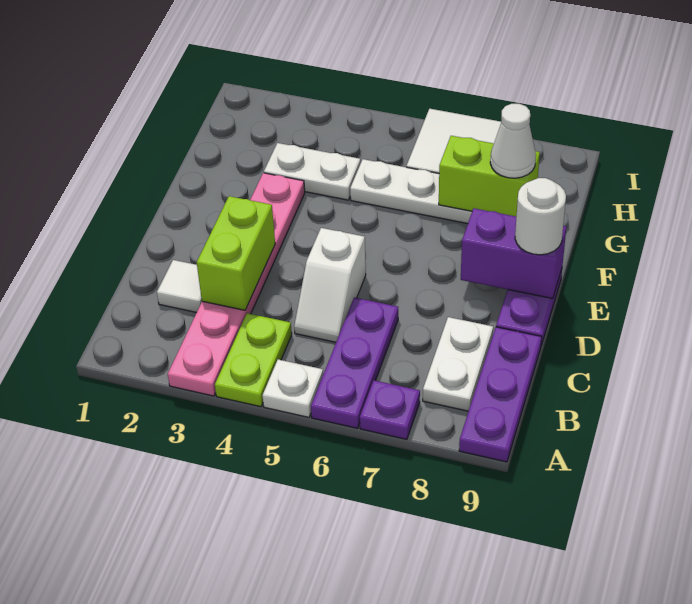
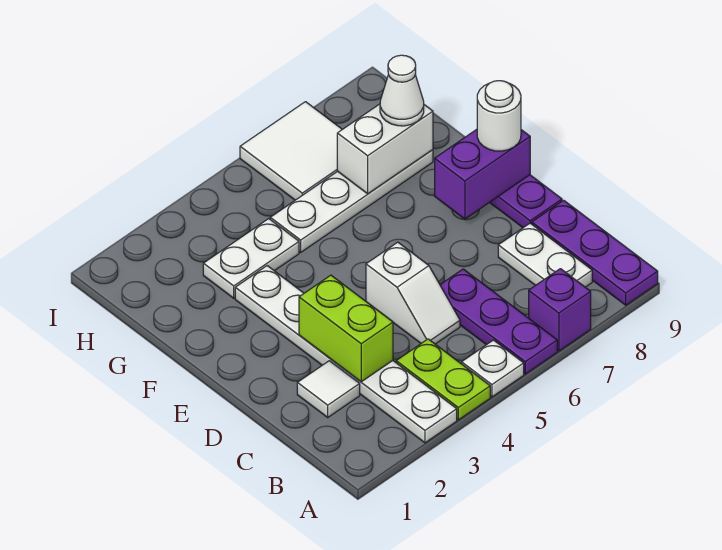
pink plate A3:F3 level 1 -> white plate A3:F3 level 1
purple plate A7 level 1 -> purple brick A7 level 1
lime brick G7:G8 level 2 -> white brick G7:G8 level 2

